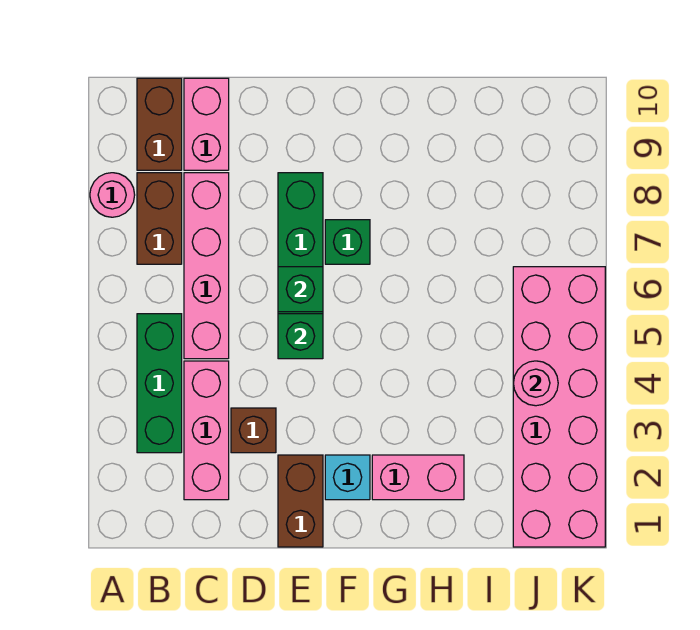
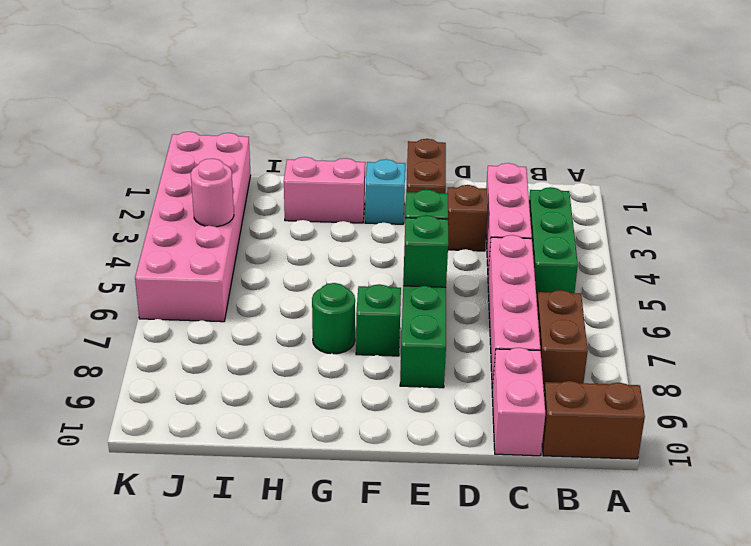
pink round brick A8 level 1 -> none
brown brick B9:B10 level 1 -> brown brick A10:B10 level 1
none -> green round brick G7 level 1

